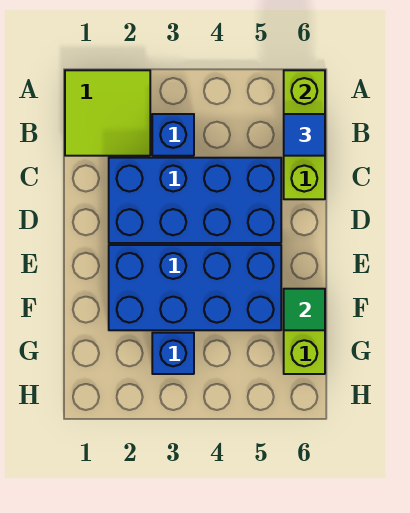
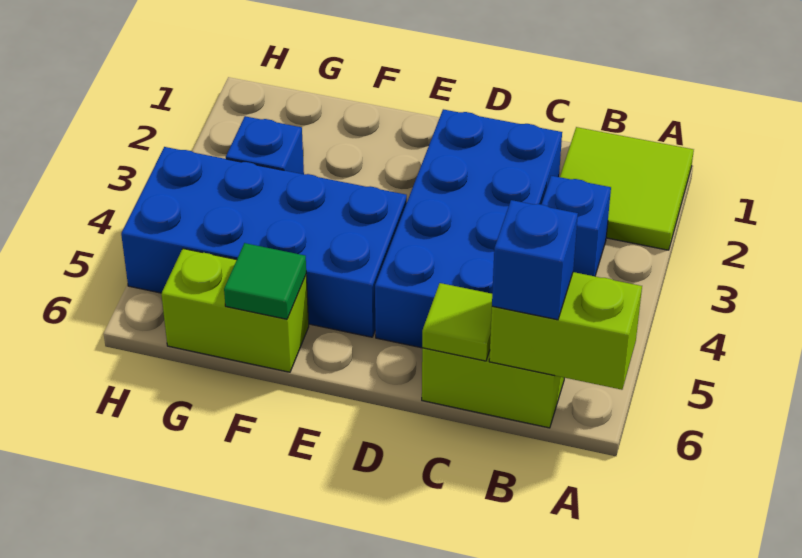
blue tile B6 level 3 -> blue brick B6 level 3
none -> lime tile C6 level 2
blue brick E2:F5 level 1 -> blue brick E4:H5 level 1

